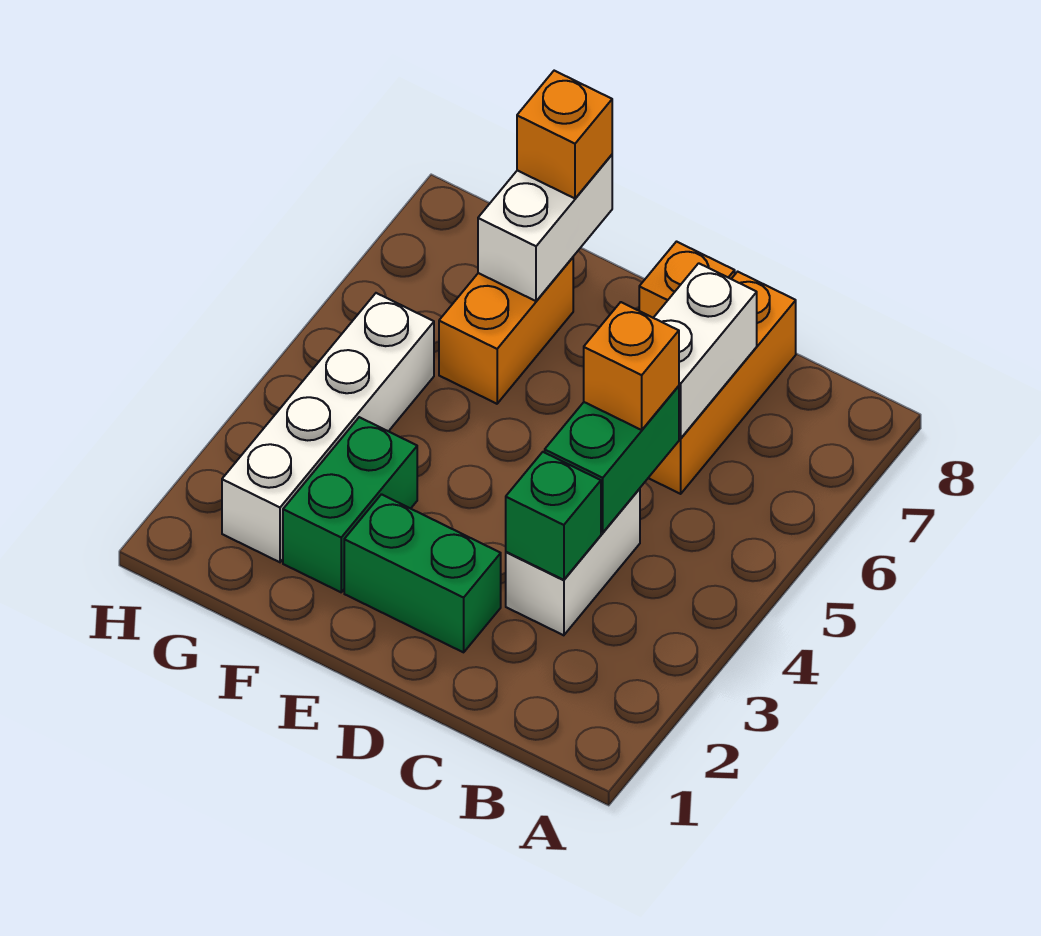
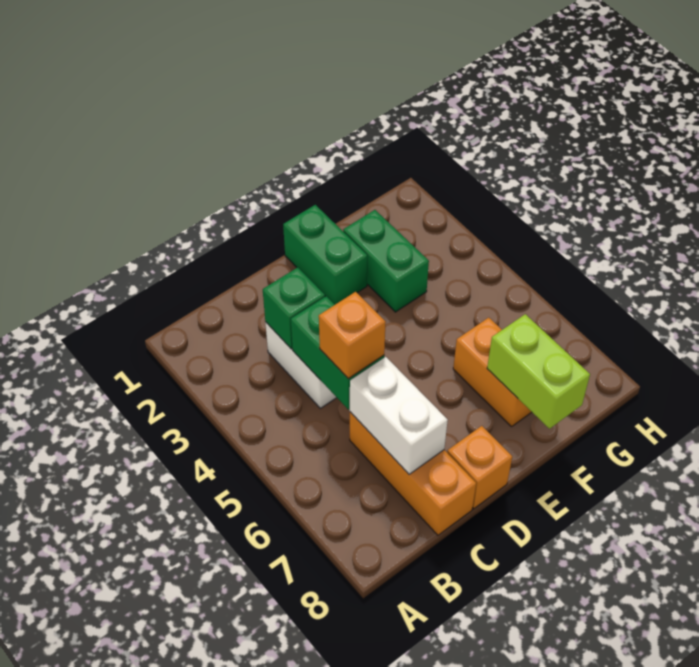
green brick D2:E2 level 1 -> green brick E1:E2 level 1
white brick F7:F8 level 2 -> lime brick F7:F8 level 2
orange brick F8 level 3 -> none
white brick G2:G5 level 1 -> none

